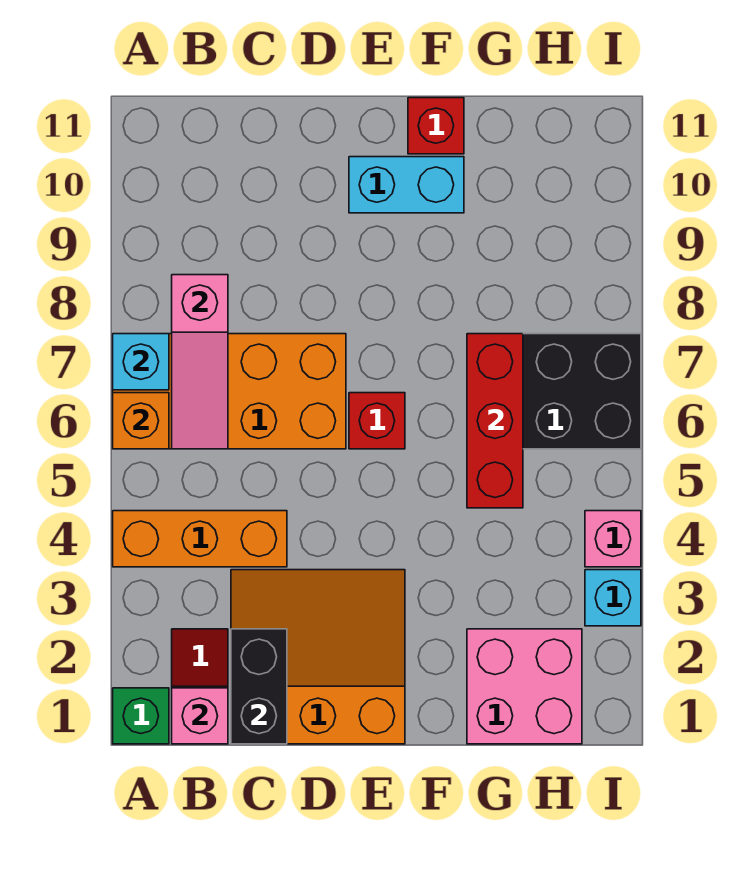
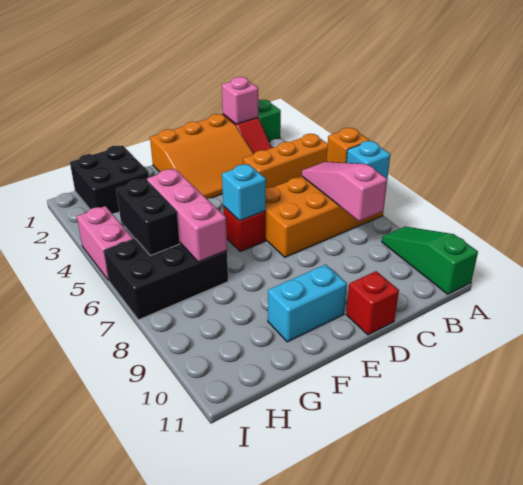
none -> green slope A9:A11 level 1 top 11
black brick C1:C2 level 2 -> black brick H5:H6 level 2
red brick F11 level 1 -> red brick D11 level 1
pink brick G1:H2 level 1 -> black brick G1:H2 level 1
red brick G5:G7 level 2 -> pink brick G5:G7 level 2
cyan brick I3 level 1 -> cyan brick E6 level 2
pink brick I4 level 1 -> pink brick I4:I5 level 1

